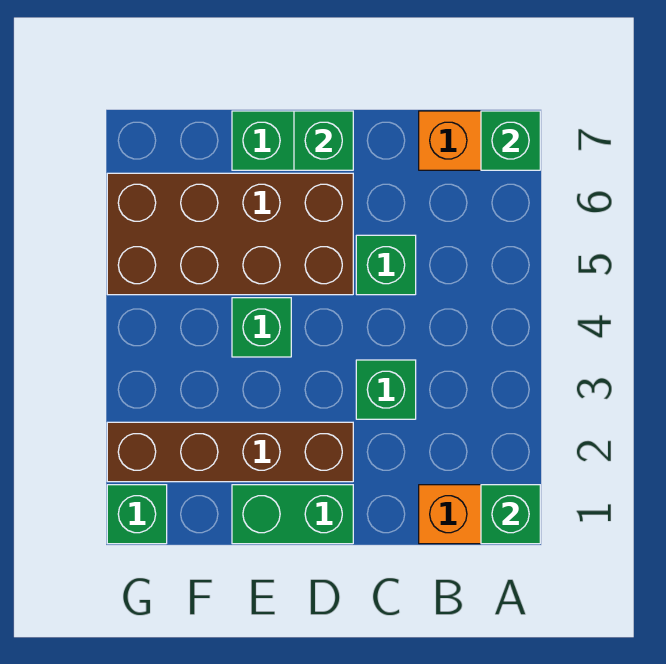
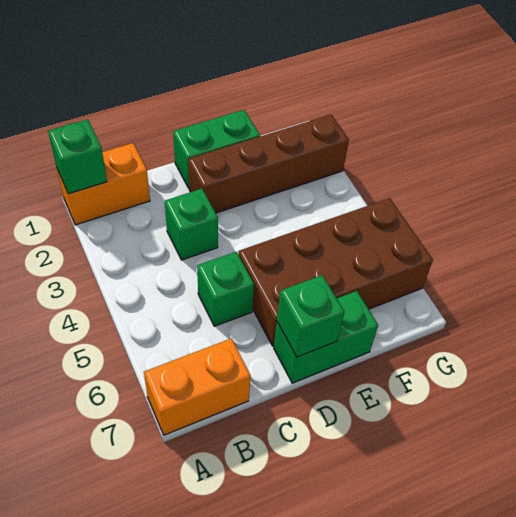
green brick A7 level 2 -> none
green brick E4 level 1 -> none
green brick G1 level 1 -> none

